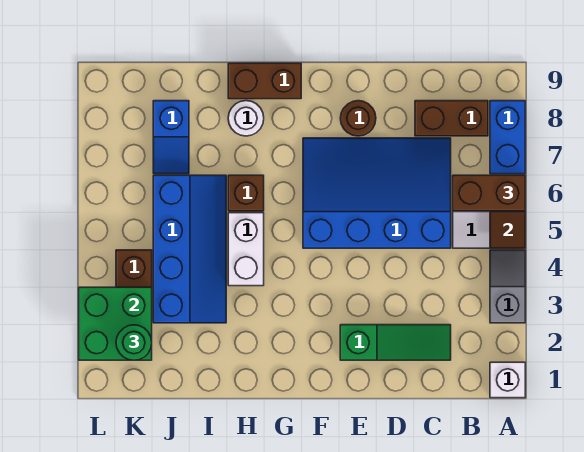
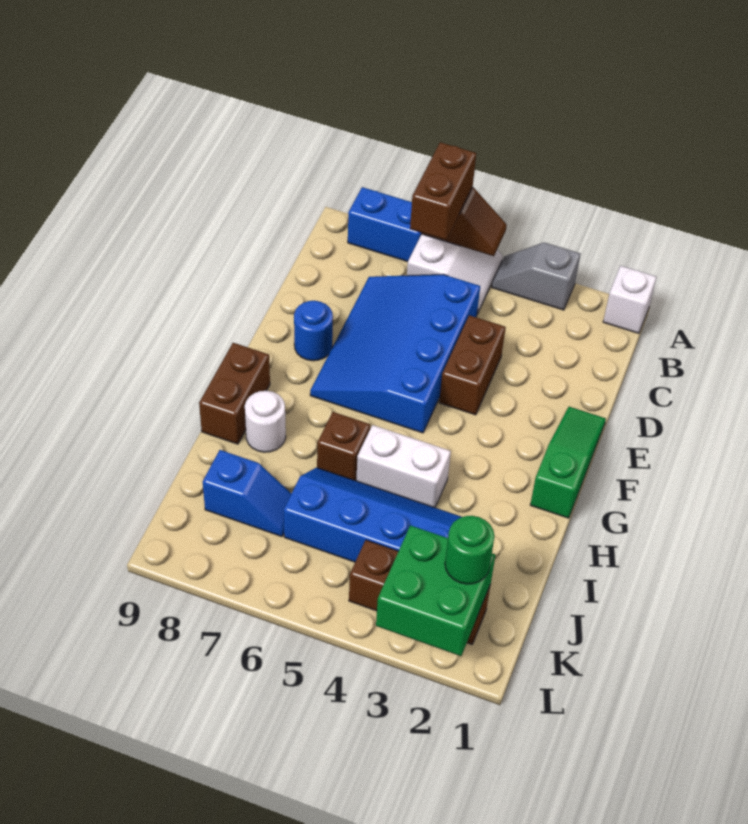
brown brick B8:C8 level 1 -> brown brick D4:E4 level 1
green slope C2:E2 level 1 top E -> green slope E1:G1 level 1 top G
brown round brick E8 level 1 -> blue round brick E8 level 1

